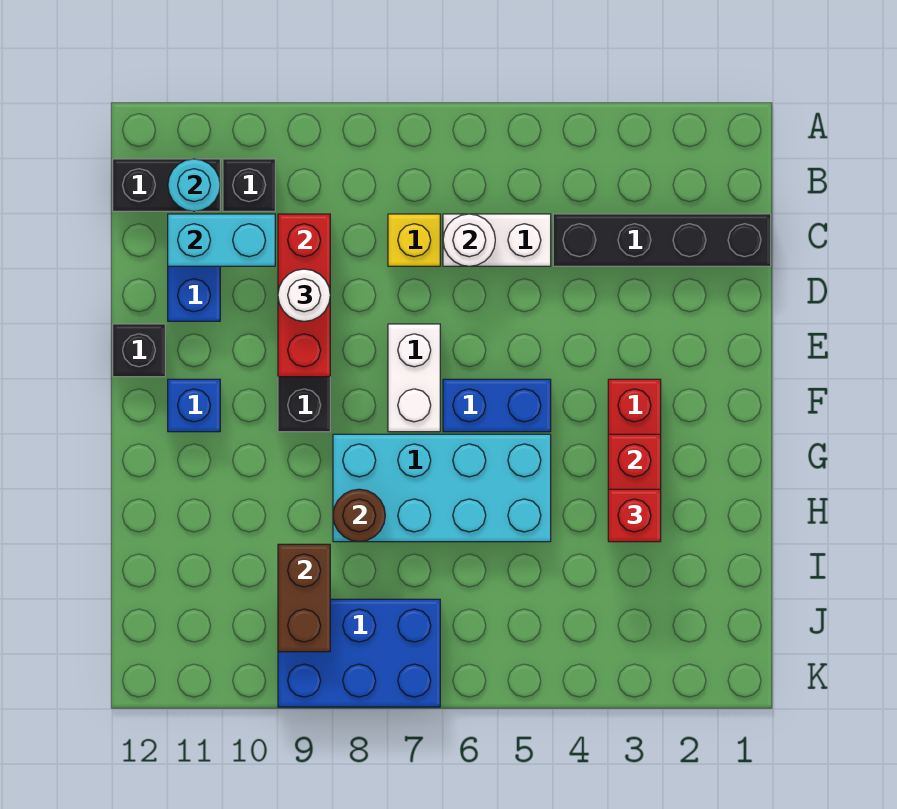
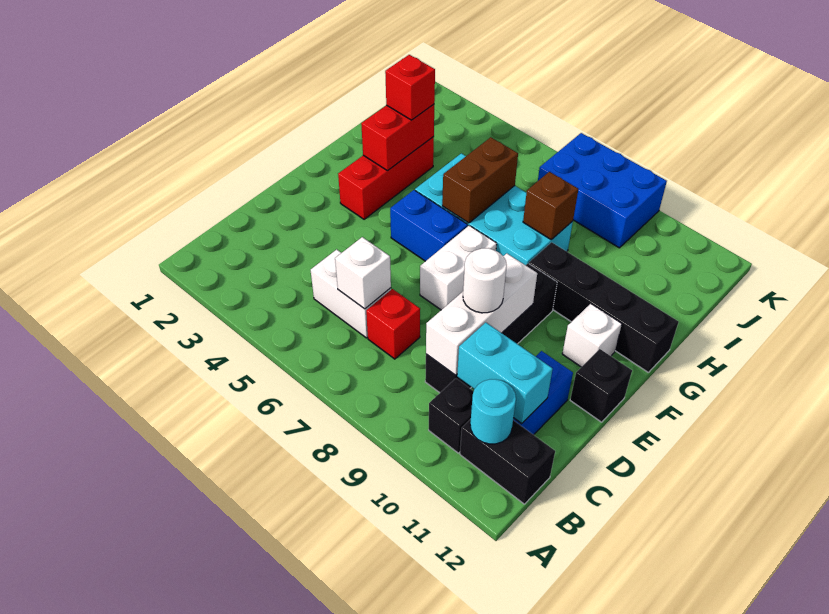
black brick C1:C4 level 1 -> black brick G9:G12 level 1
white round brick C6 level 2 -> white brick C6 level 2
yellow brick C7 level 1 -> red brick C7 level 1
red brick C9:E9 level 2 -> white brick C9:E9 level 2
blue brick F11 level 1 -> white brick F11 level 1
brown round brick H8 level 2 -> brown brick H8 level 2
brown brick I9:J9 level 2 -> brown brick G6:H6 level 2

